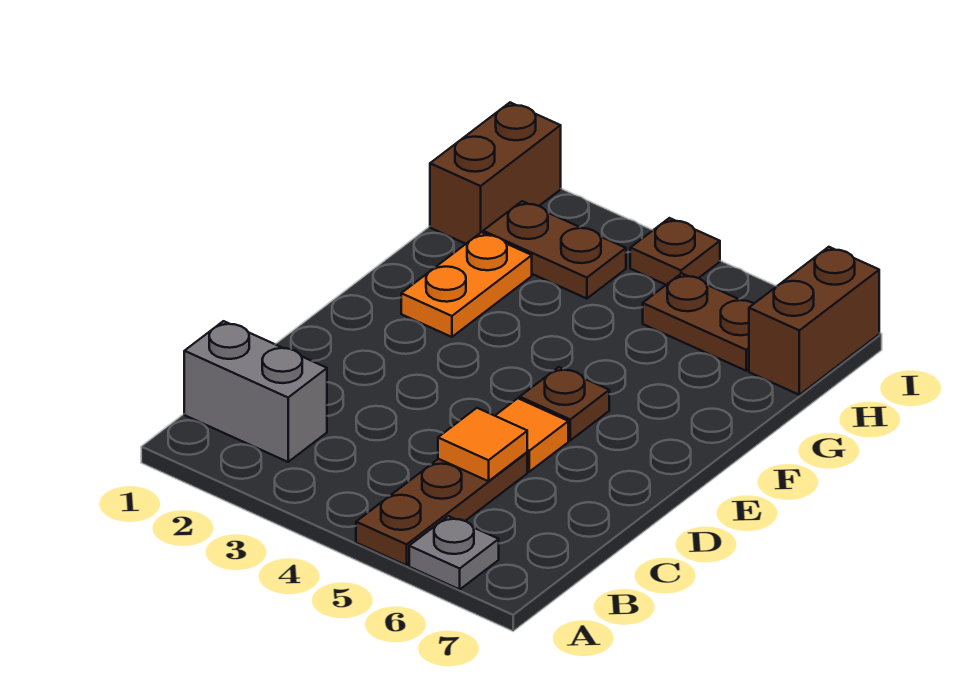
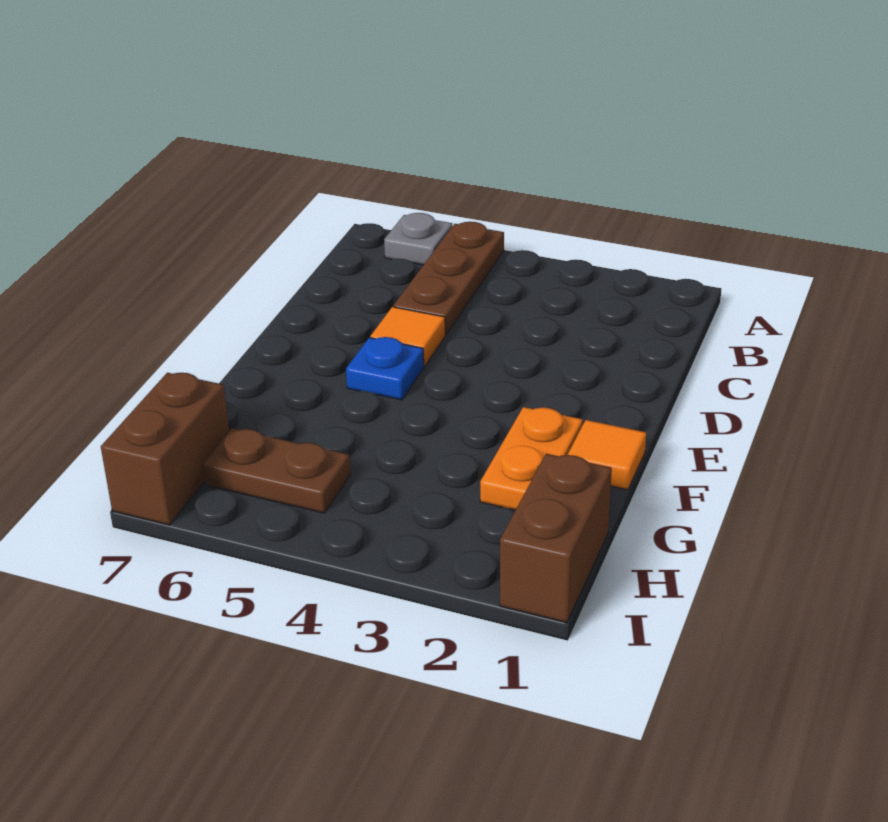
grey brick B1:B2 level 1 -> none
orange tile C5 level 2 -> orange tile F1 level 1
brown plate E5 level 1 -> blue plate E5 level 1
brown plate H2:H3 level 1 -> none
brown plate I4 level 1 -> none

